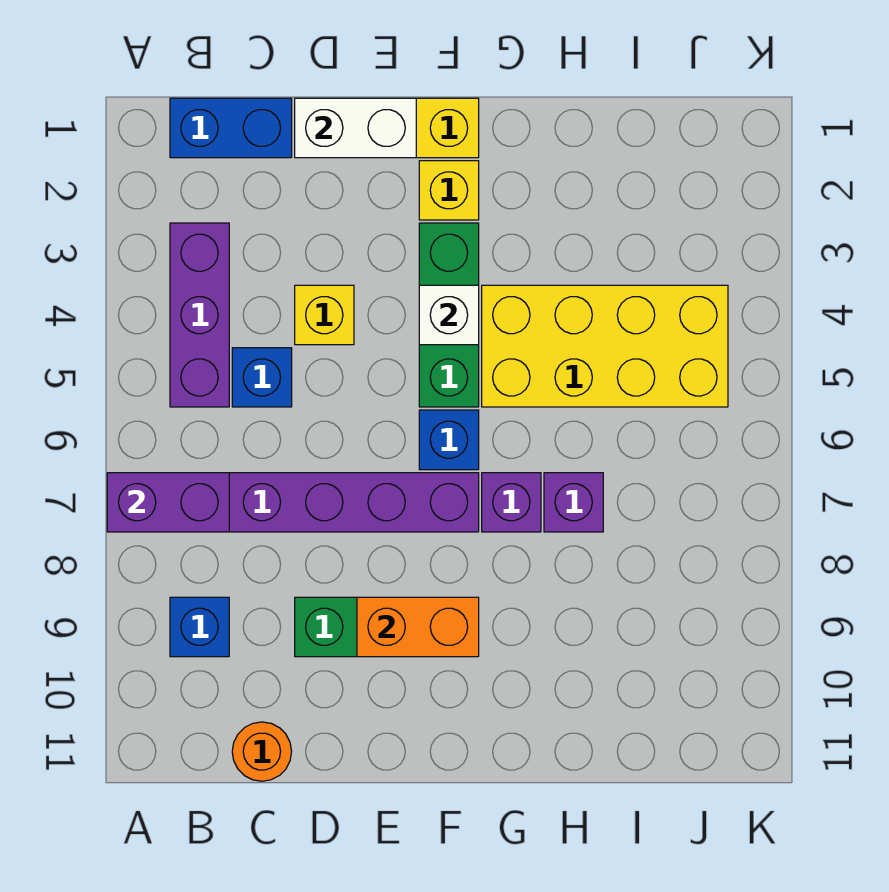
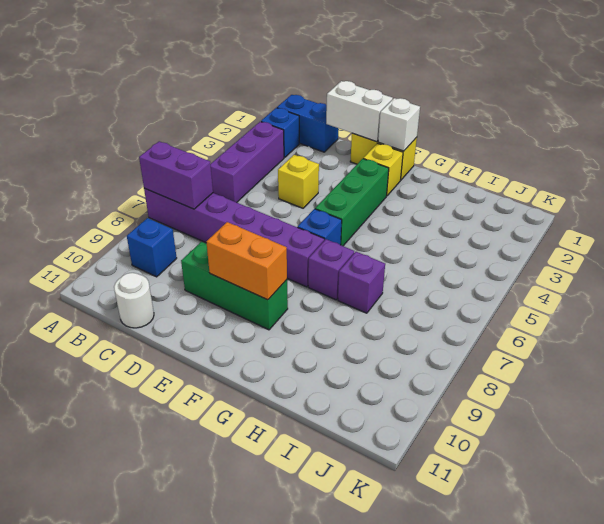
blue brick C5 level 1 -> blue brick B2 level 1
orange round brick C11 level 1 -> white round brick C11 level 1
white brick F4 level 2 -> white brick F1 level 2
yellow brick G4:J5 level 1 -> none

